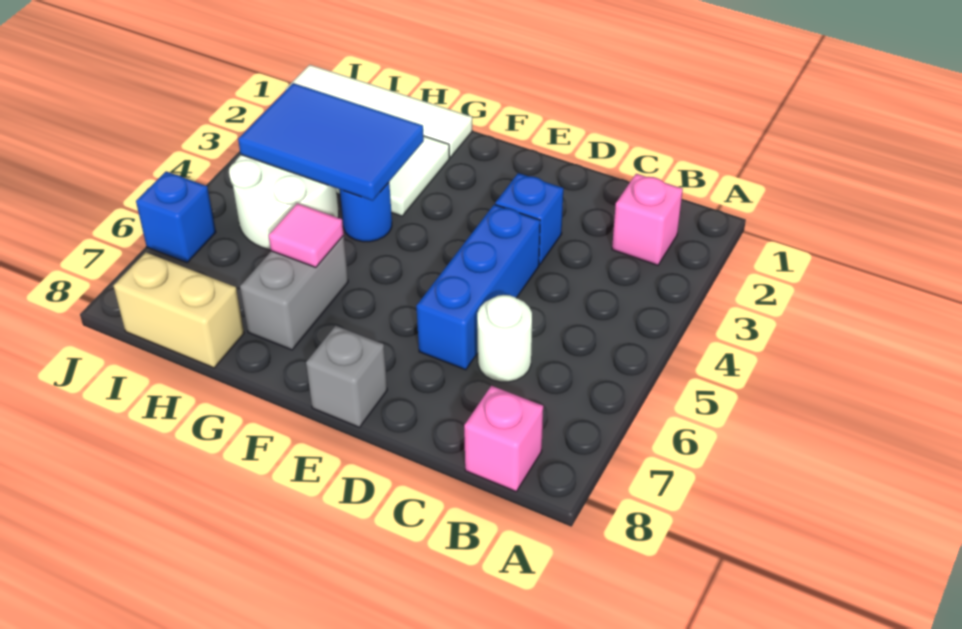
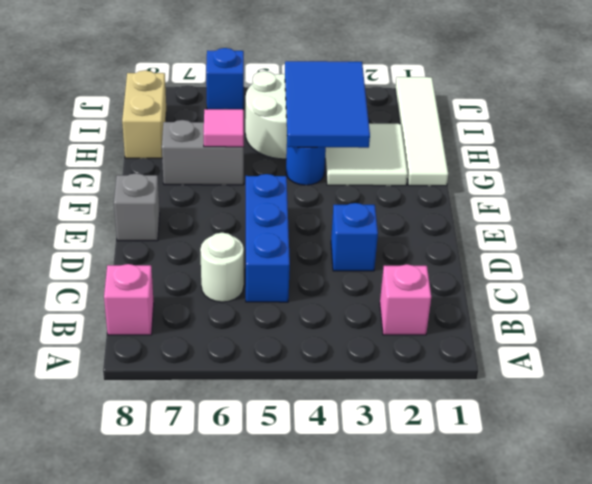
blue brick D4:D6 level 1 -> blue brick C5:E5 level 1

